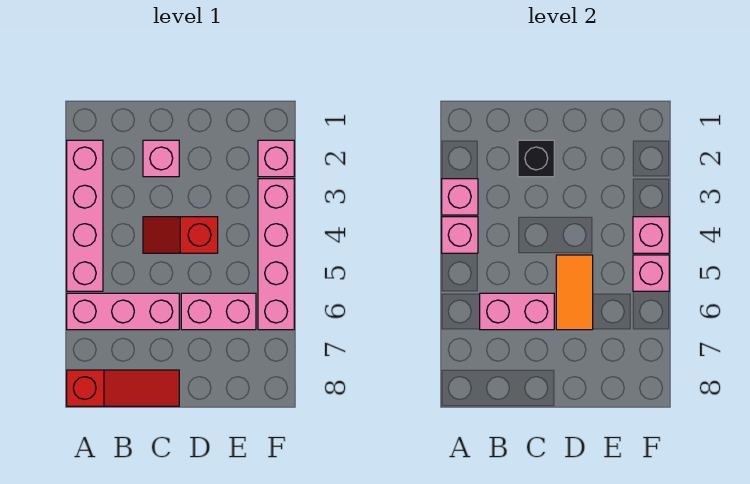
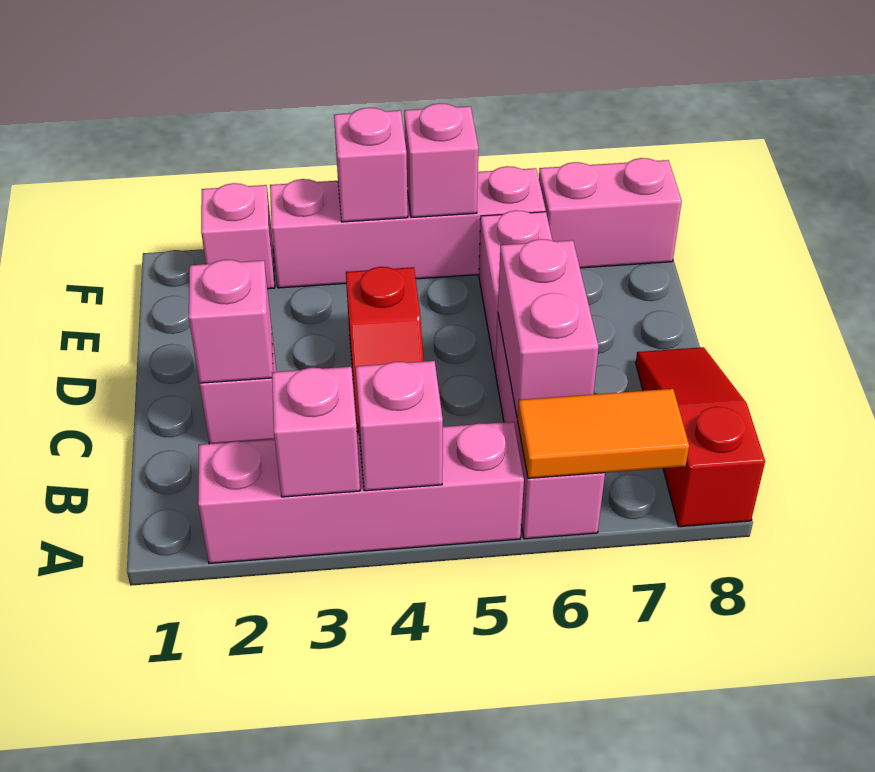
black brick C2 level 2 -> pink brick C2 level 2
orange tile D5:D6 level 2 -> orange tile A6:A7 level 2
none -> pink brick F7:F8 level 1

